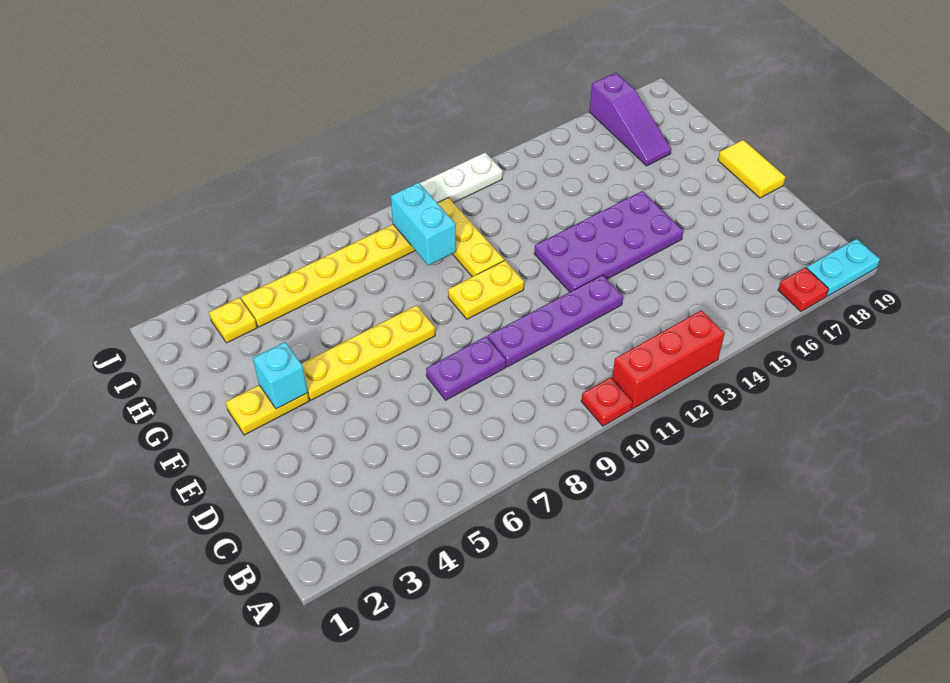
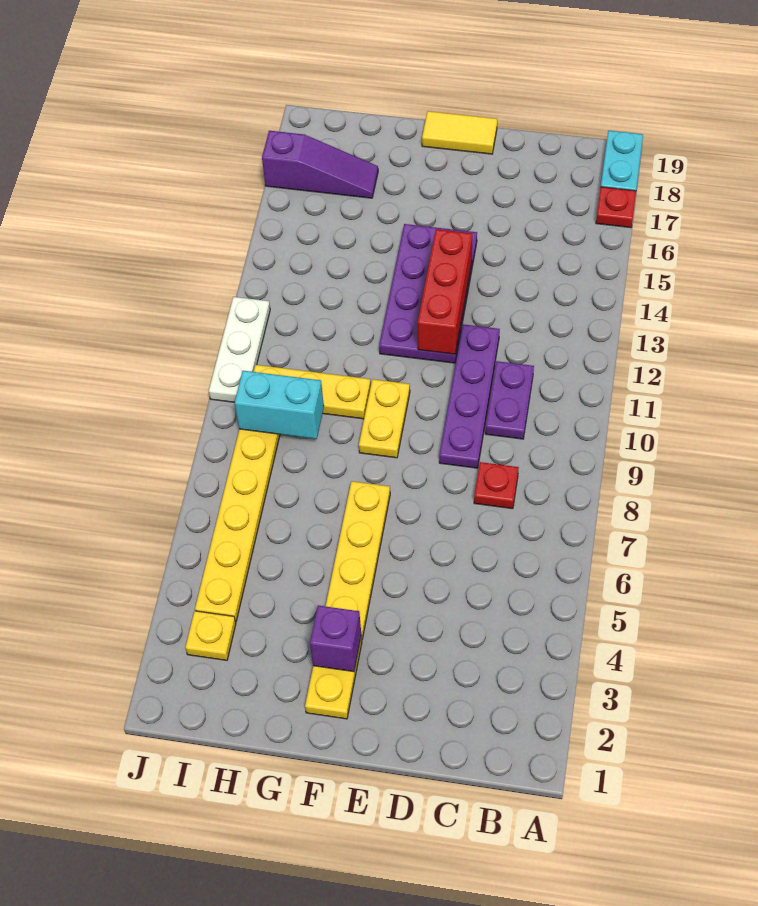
red plate A10 level 1 -> red plate C8 level 1
red brick A11:A13 level 1 -> red brick E12:E14 level 2
purple plate D7:D8 level 1 -> purple plate C10:C11 level 1
cyan brick F3 level 2 -> purple brick F3 level 2

